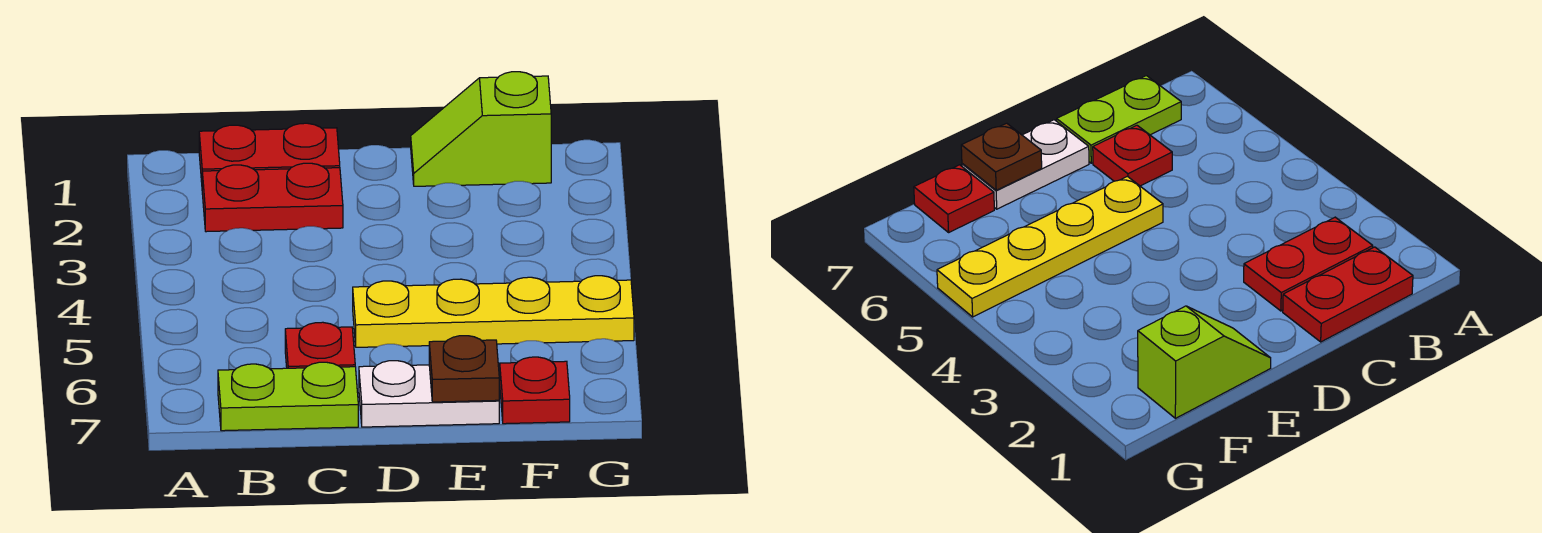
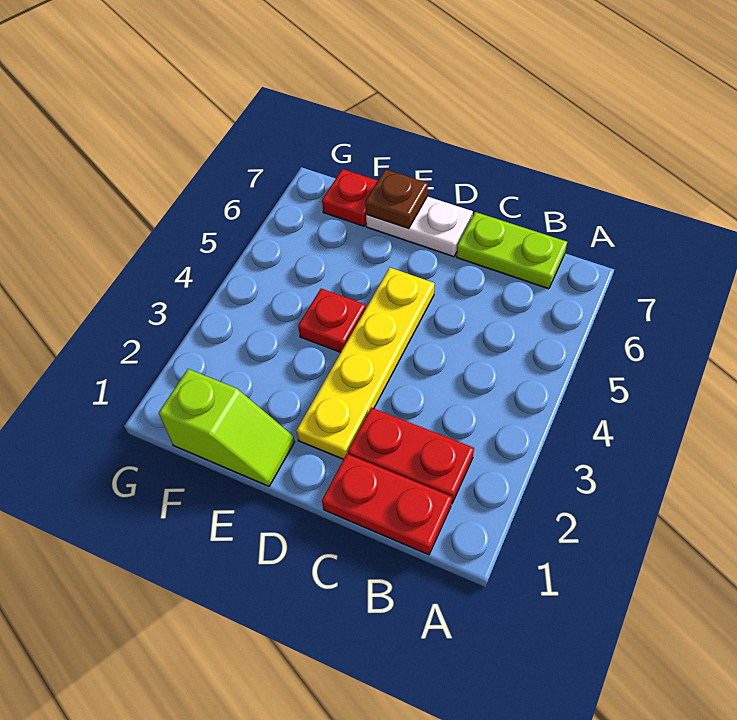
red plate C6 level 1 -> red plate E4 level 1
yellow plate D5:G5 level 1 -> yellow plate D2:D5 level 1

